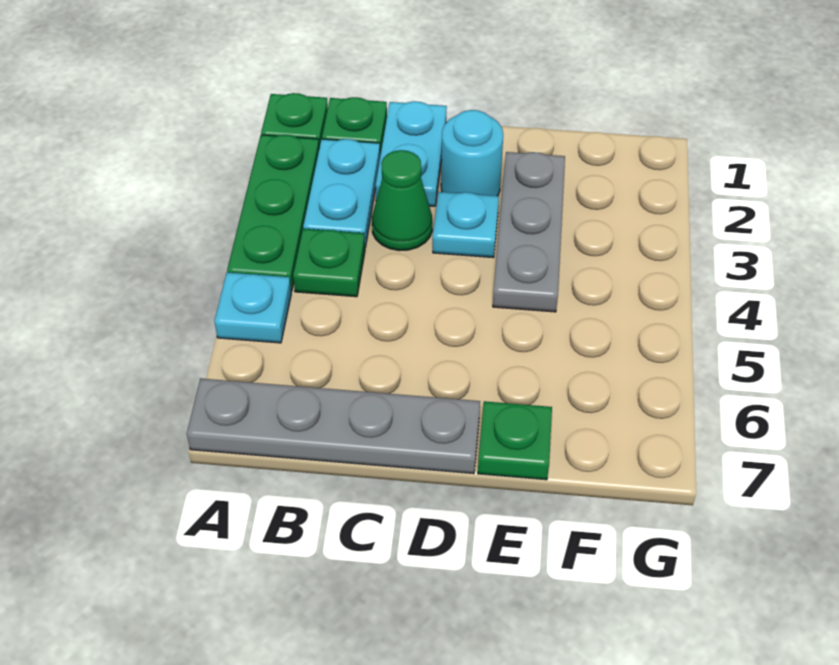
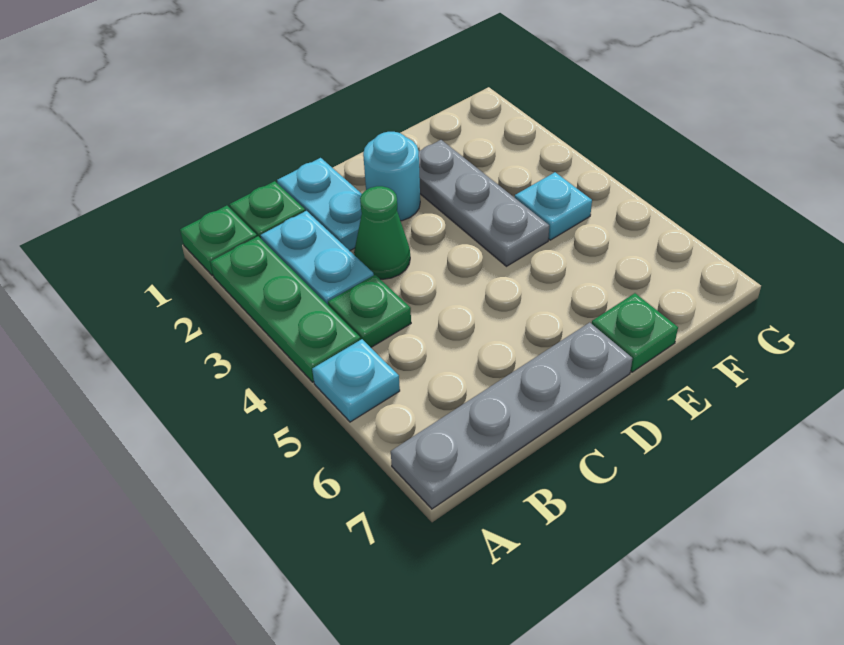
cyan plate D3 level 1 -> cyan plate F4 level 1

